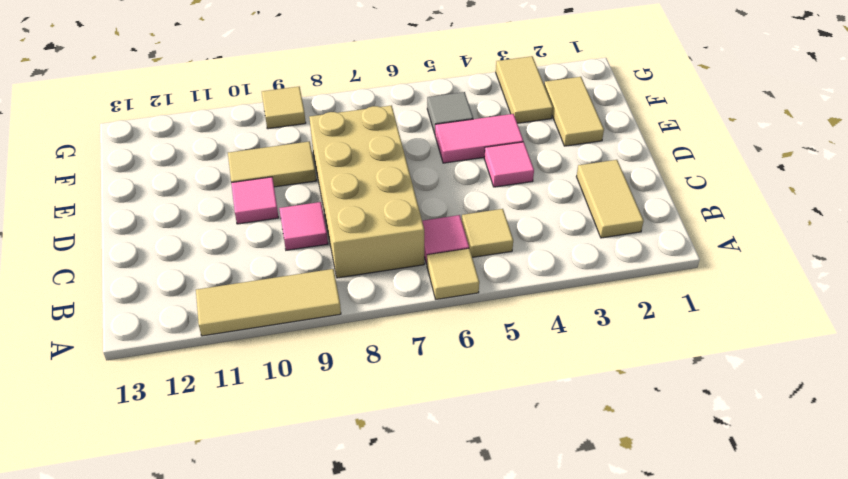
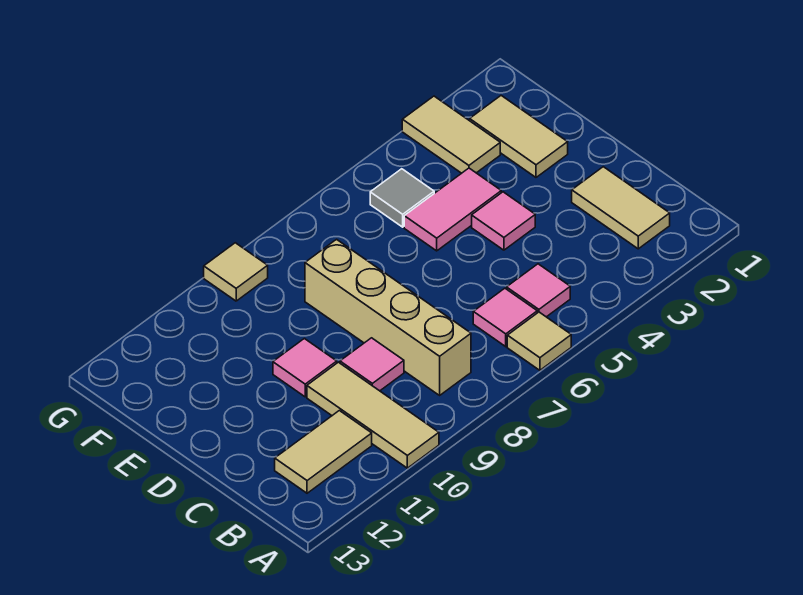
tan tile A9:A11 level 1 -> tan tile A10:C10 level 1
tan tile B5 level 1 -> pink tile B5 level 1
tan brick B7:E8 level 1 -> tan brick B8:E8 level 1
tan tile E9:E10 level 1 -> tan tile B11:B12 level 1

